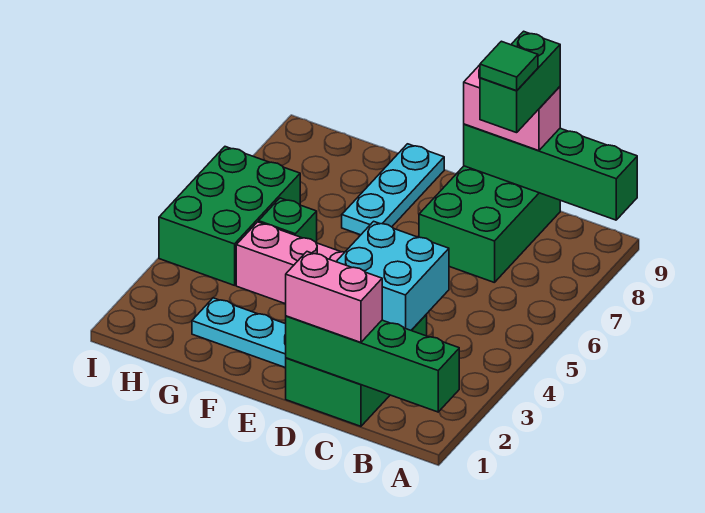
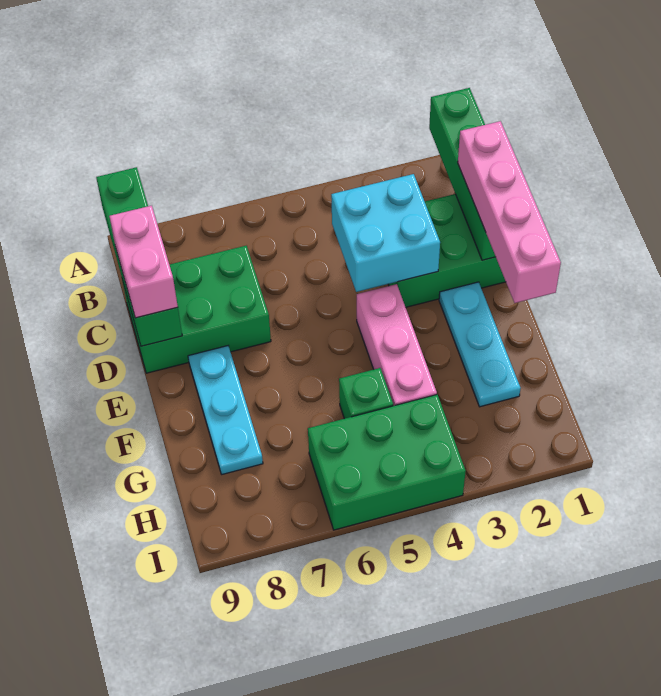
pink brick C1:D1 level 3 -> pink brick C1:F1 level 3
green brick C8:C9 level 4 -> none
green tile C8 level 5 -> none
cyan plate F7:F9 level 1 -> cyan plate E8:G8 level 1

